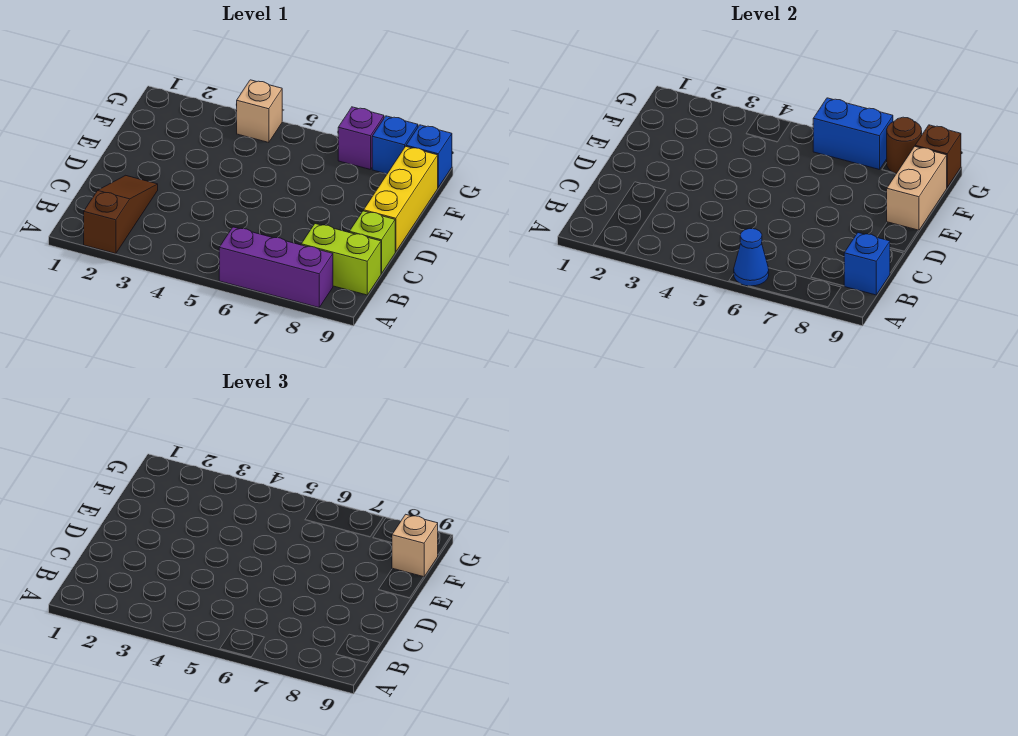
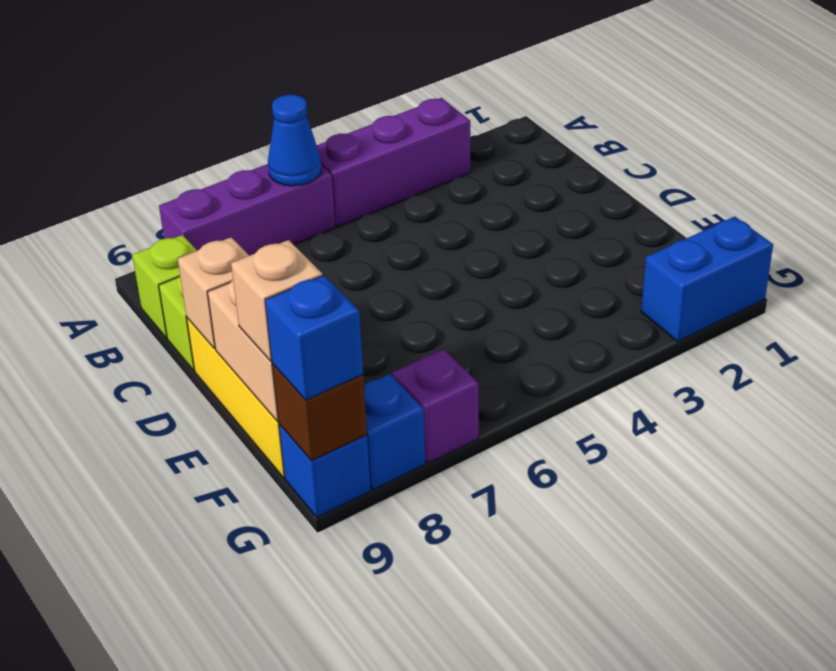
brown slope A2:C2 level 1 top A -> none
none -> purple brick A3:A5 level 1
lime brick B8:B9 level 1 -> lime brick B9 level 1
blue brick B9 level 2 -> blue brick G9 level 3
tan brick G4 level 1 -> tan brick D9 level 2
blue brick G6:G7 level 2 -> blue brick G1:G2 level 1
brown round brick G8 level 2 -> none

